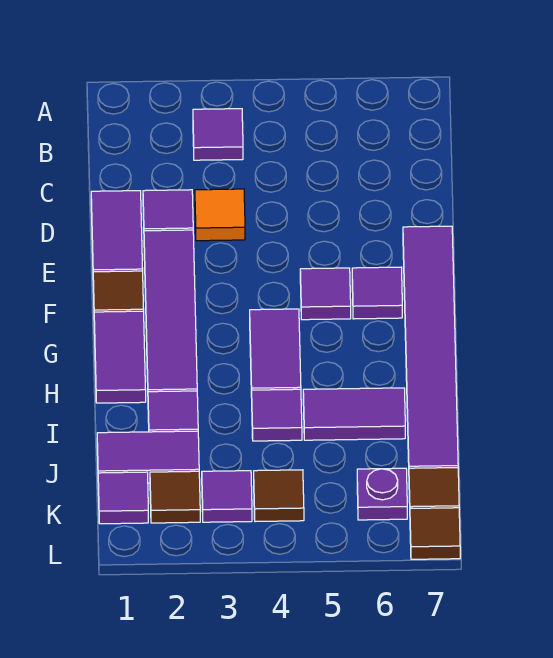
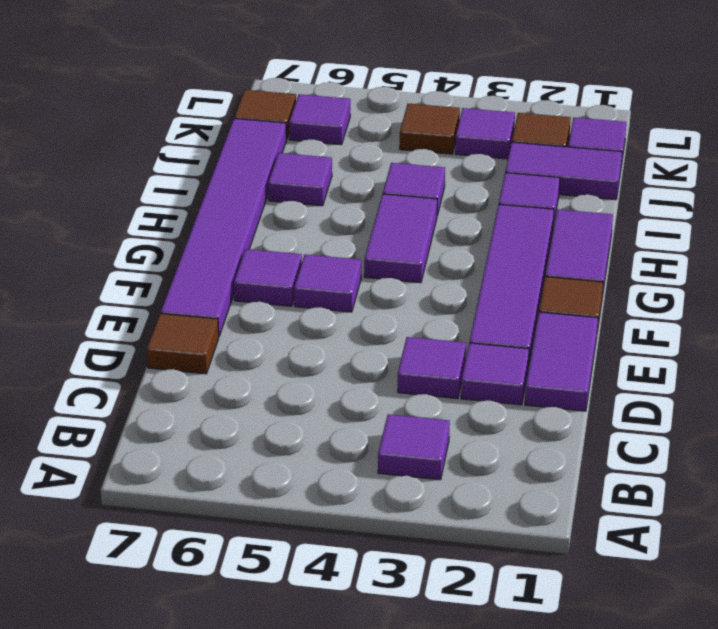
orange tile D3 level 1 -> purple tile D3 level 1
purple tile I5:I6 level 1 -> purple tile I6 level 1
purple plate K6 level 1 -> purple tile K6 level 1
brown tile L7 level 1 -> brown tile D7 level 1

